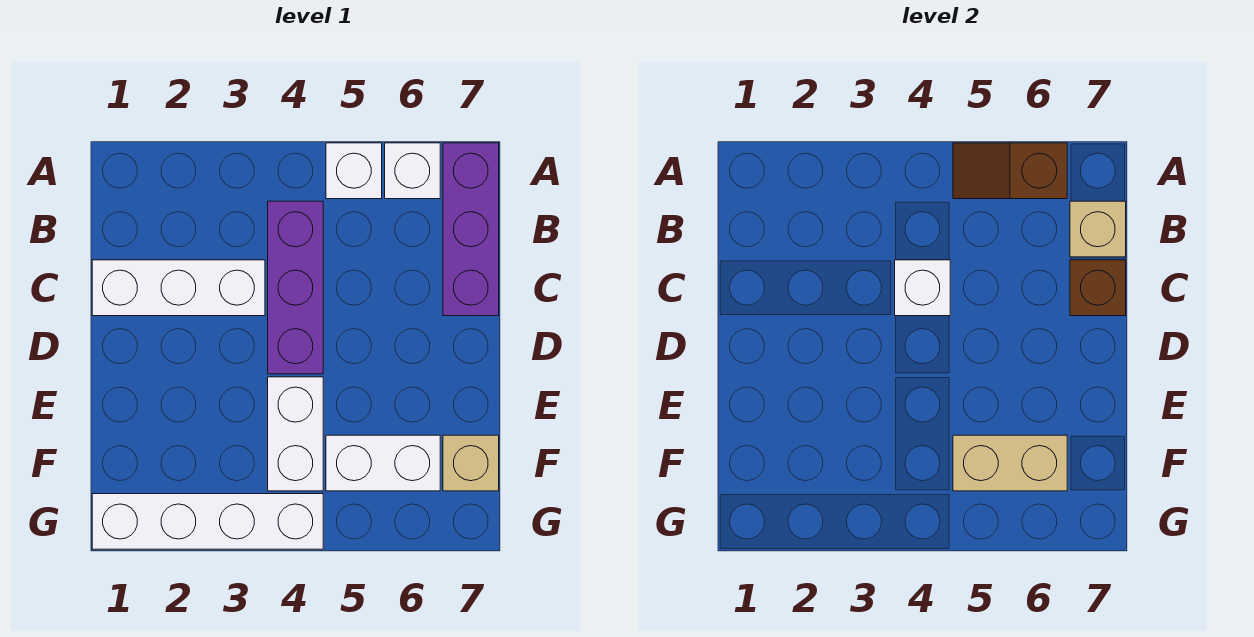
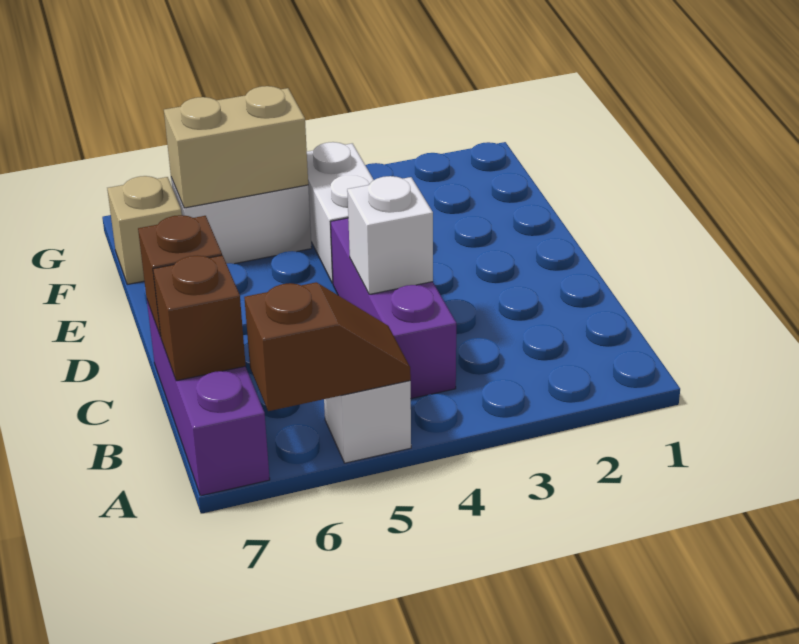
white brick A6 level 1 -> none
tan brick B7 level 2 -> brown brick B7 level 2
white brick C1:C3 level 1 -> none
white brick G1:G4 level 1 -> none

